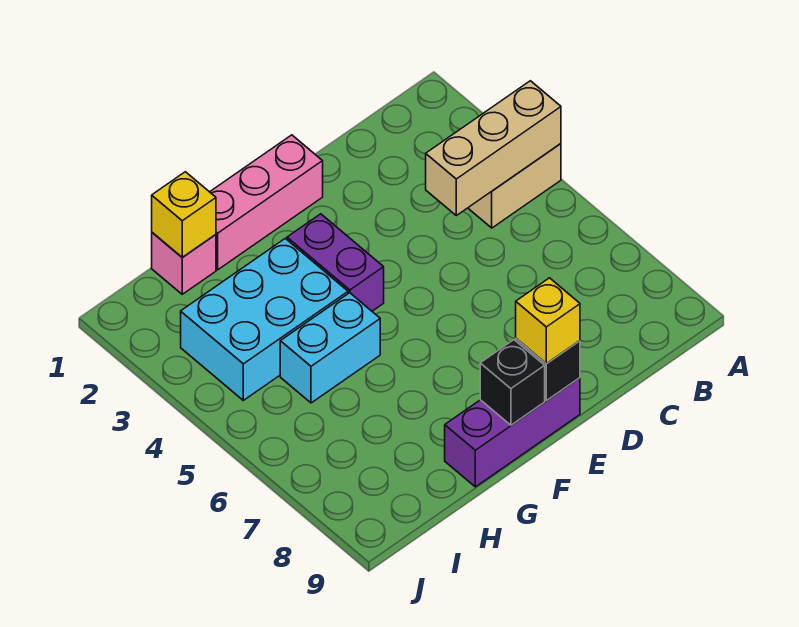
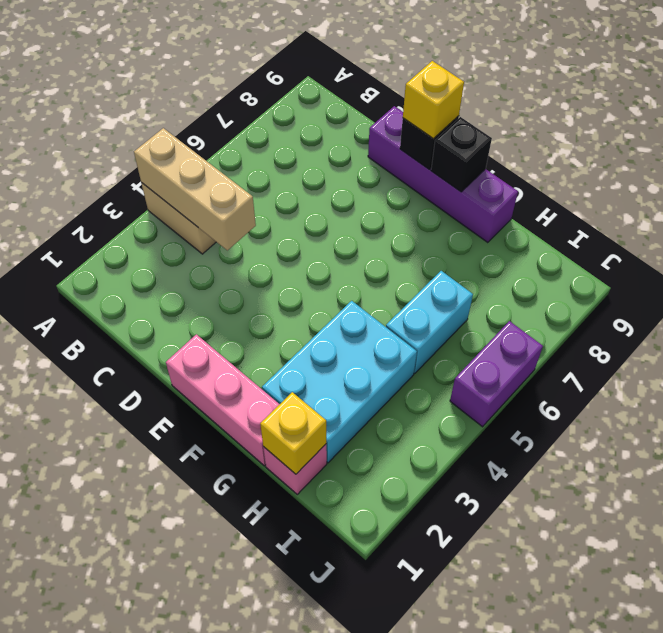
purple brick E9:G9 level 1 -> purple brick D9:G9 level 1
purple brick F3:F4 level 1 -> purple brick J5:J6 level 1
cyan brick G3:I4 level 1 -> cyan brick G2:H4 level 1
cyan brick G5:H5 level 1 -> cyan brick H5:H6 level 1

